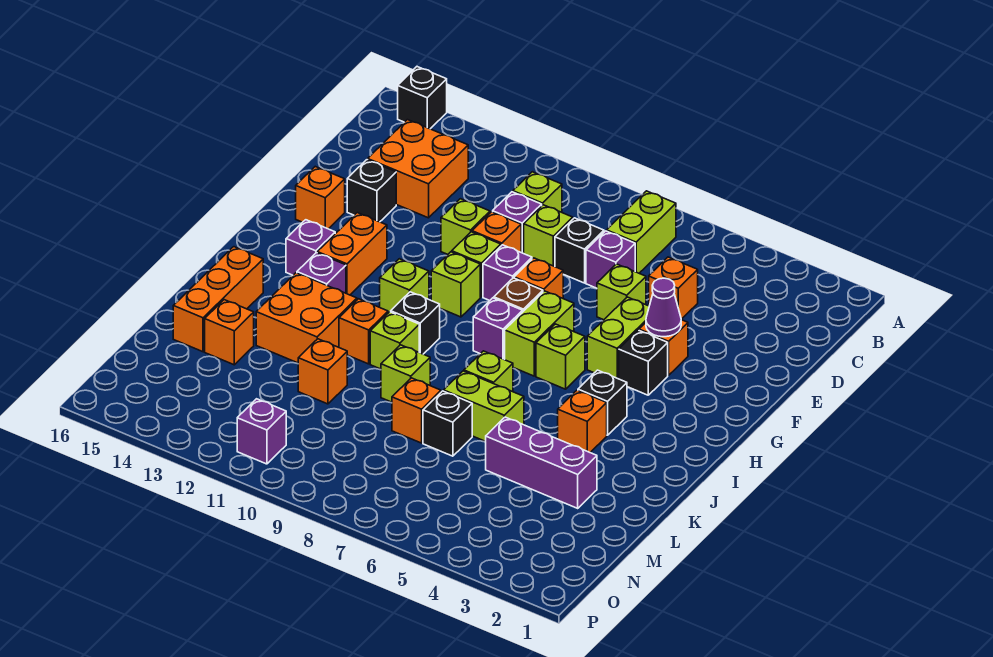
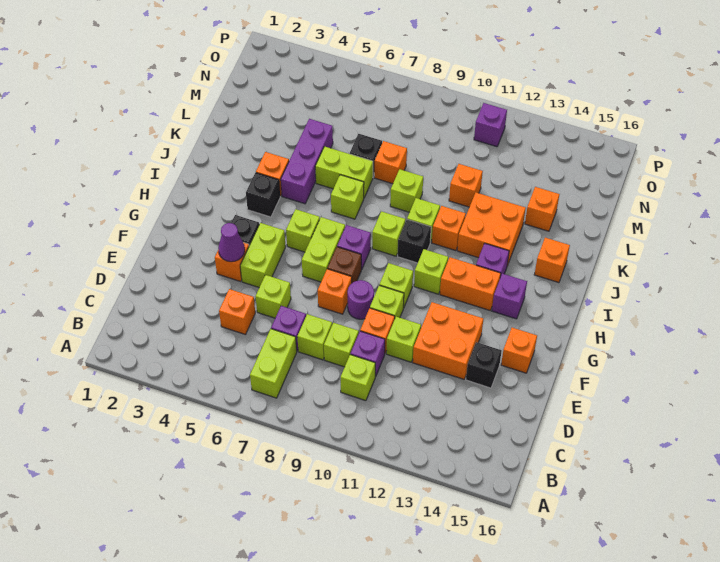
black brick A15 level 1 -> none
orange brick C13:D14 level 1 -> orange brick E12:F13 level 1
black brick D8 level 1 -> lime brick D8 level 1
purple brick F9 level 1 -> purple round brick F9 level 1
orange brick G13:H13 level 1 -> orange brick H12:H13 level 1
none -> lime brick I9 level 1
orange brick J15:L15 level 1 -> orange brick J15 level 1
purple brick L3:L5 level 1 -> purple brick J5:L5 level 1

